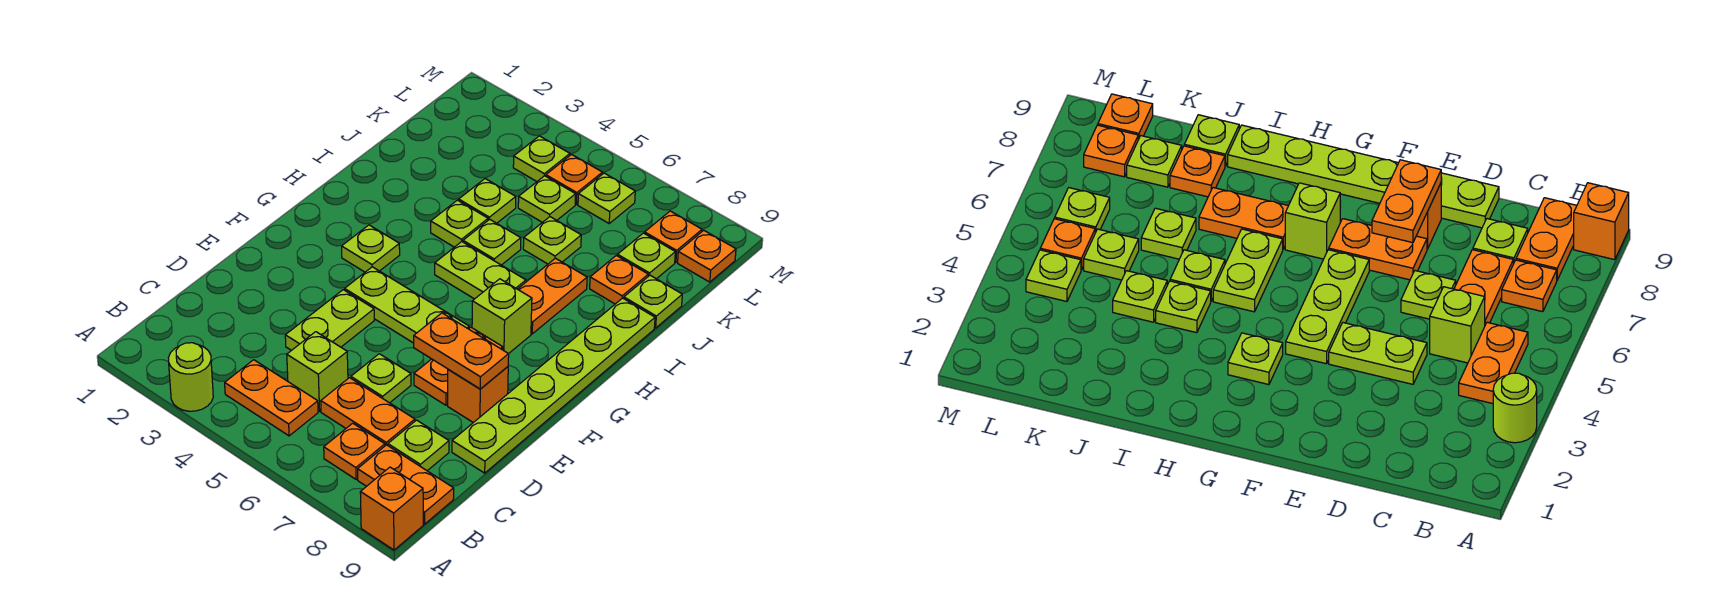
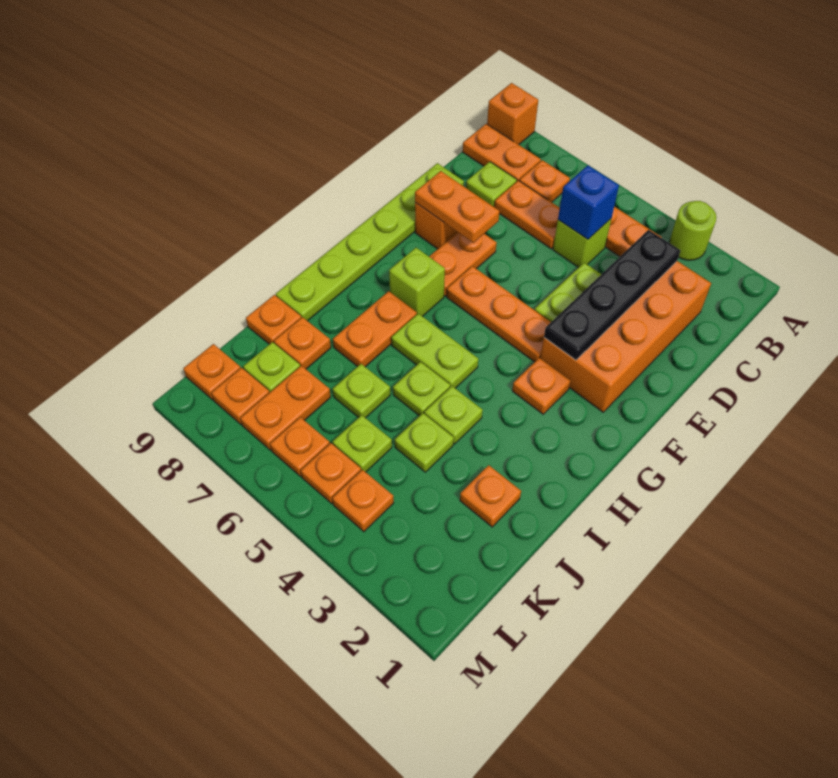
none -> orange brick C2:F3 level 1
none -> black plate C3:F3 level 2
none -> blue brick C5 level 2
lime plate D6 level 1 -> none
lime plate F4:F6 level 1 -> orange plate F4:F6 level 1
lime plate G3 level 1 -> orange plate G3 level 1
none -> orange plate J2 level 1
lime plate J9 level 1 -> orange plate J9 level 1
none -> orange plate K7:L7 level 1
lime plate L4 level 1 -> orange plate L4 level 1
lime plate L6 level 1 -> orange plate L6 level 1

